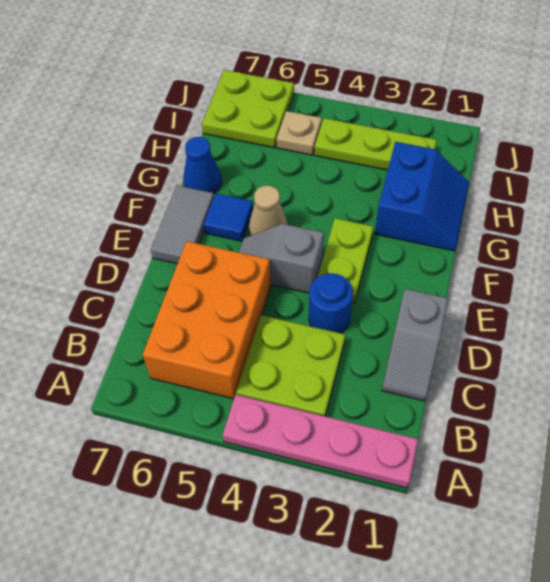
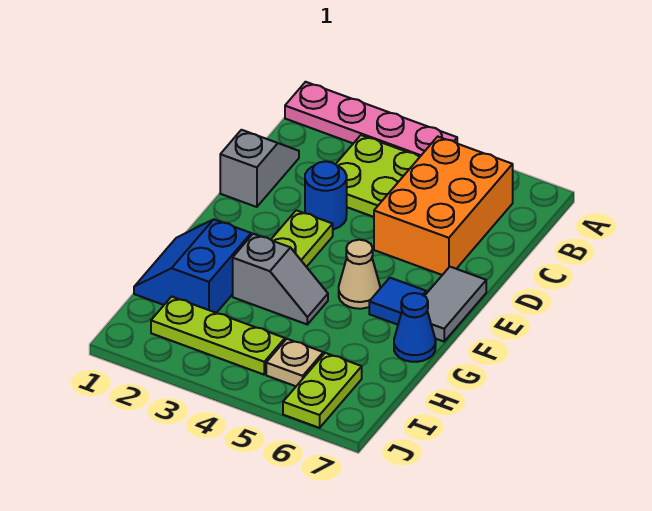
grey slope E4:E5 level 1 top 4 -> grey slope G3:G4 level 1 top 3
lime plate I6:J7 level 1 -> lime plate I6:J6 level 1

